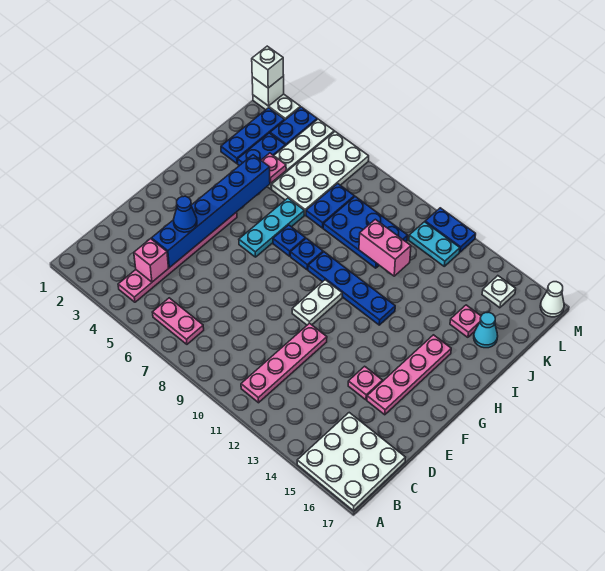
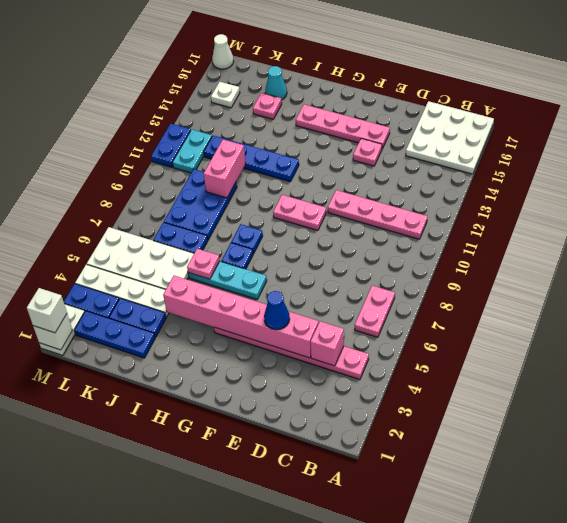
blue brick D4:I4 level 2 -> pink brick D4:I4 level 2
white plate F10:G10 level 1 -> pink plate F10:G10 level 1
blue plate H9:H12 level 1 -> blue plate H12:K12 level 1
pink plate J4 level 2 -> pink plate I6 level 2

